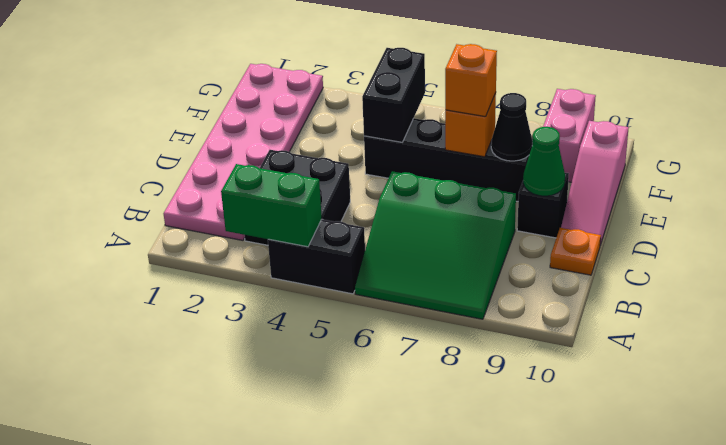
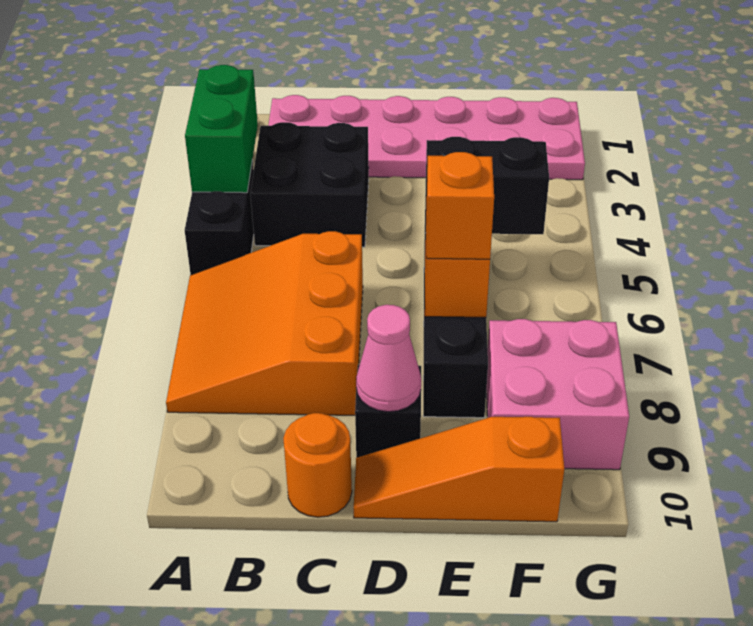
green slope A6:C8 level 1 top C -> orange slope A6:C8 level 1 top C
orange plate C10 level 1 -> orange round brick C10 level 1
green cone D9 level 2 -> pink cone D9 level 2
pink slope D10:F10 level 1 top F -> orange slope D10:F10 level 1 top F
black cone E8 level 2 -> none
pink brick F9:G9 level 1 -> pink brick F8:G9 level 1

